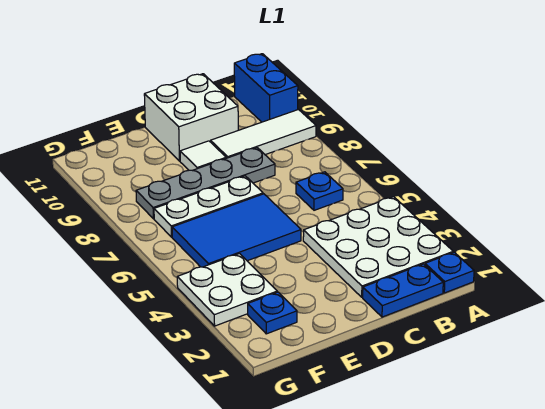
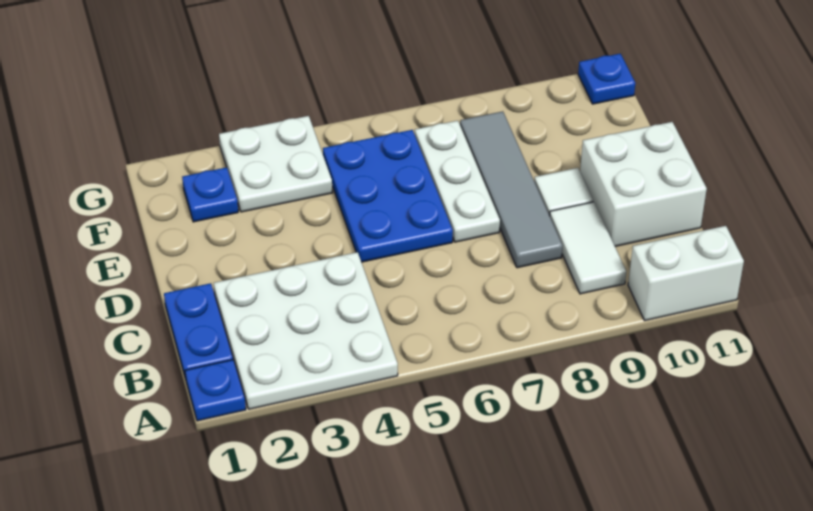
white tile A9:C9 level 1 -> white tile B9:C9 level 1
blue brick A10:A11 level 1 -> white brick A10:A11 level 1
blue plate B6 level 1 -> blue plate G11 level 1
grey plate C8:F8 level 1 -> grey tile C8:F8 level 1
blue tile D5:F6 level 1 -> blue plate D5:F6 level 1

